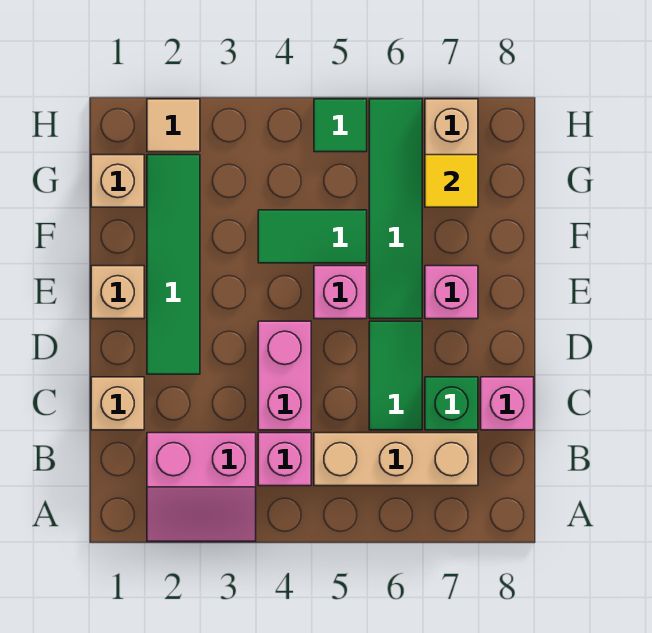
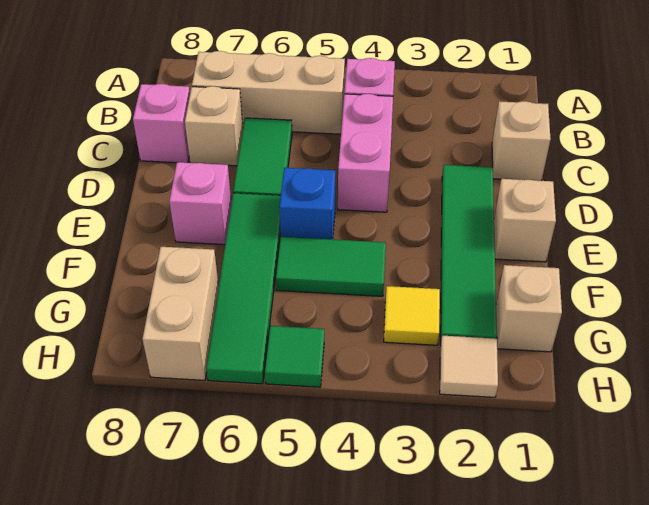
pink slope A2:B3 level 1 top B -> none
green brick C7 level 1 -> tan brick C7 level 1
pink brick E5 level 1 -> blue brick E5 level 1
yellow tile G7 level 2 -> yellow tile G3 level 1

